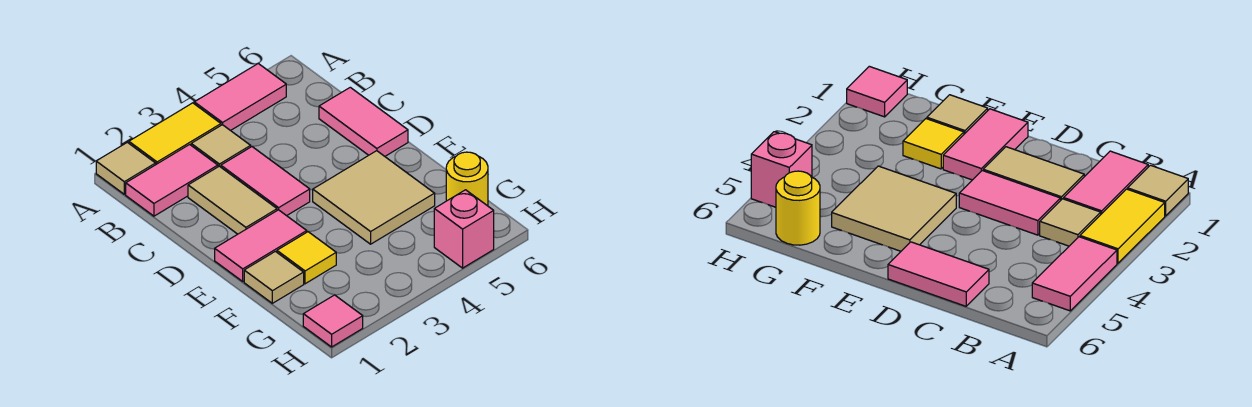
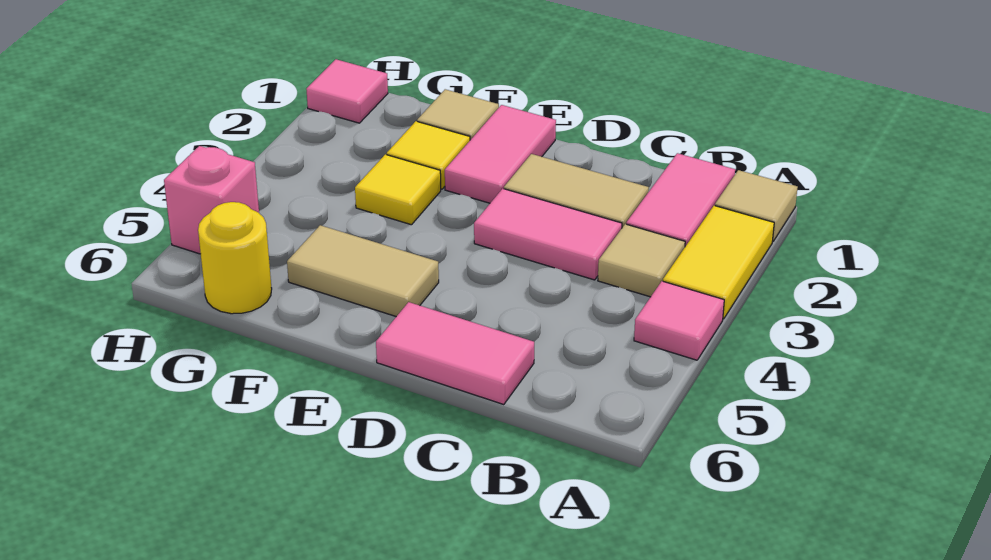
pink tile A4:A5 level 1 -> pink tile A4 level 1
tan tile E4:F5 level 1 -> tan tile E5:F5 level 1
none -> yellow tile F3 level 1

